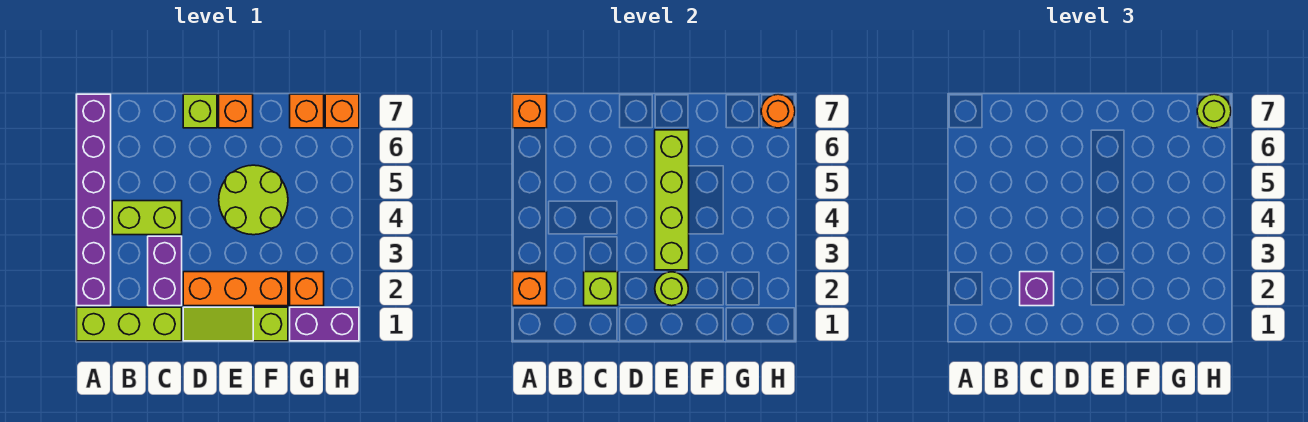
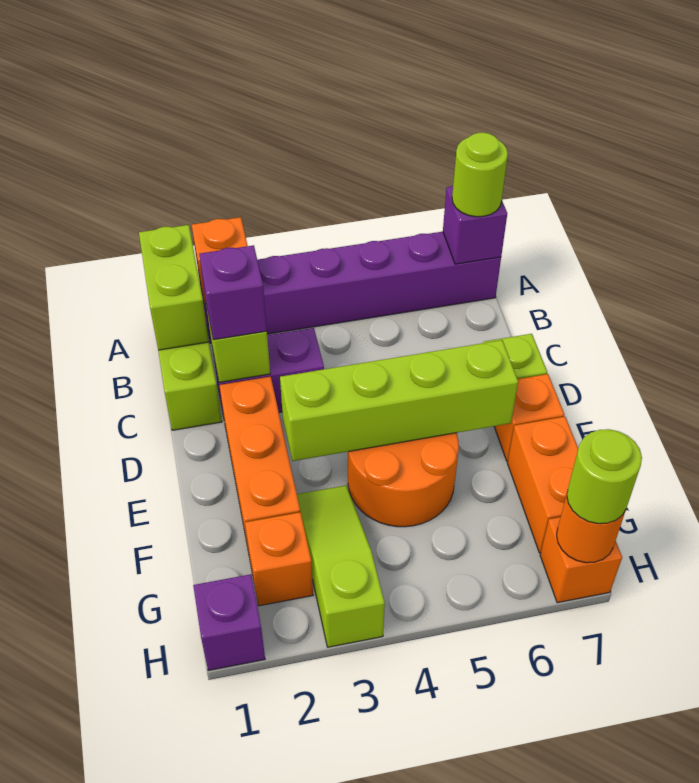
orange brick A7 level 2 -> purple brick A7 level 2
lime brick B4:C4 level 1 -> lime brick A1:B1 level 2
lime slope D1:F1 level 1 top F -> lime slope F3:H3 level 1 top H
lime round brick E2 level 2 -> lime round brick A7 level 3
lime round brick E4:F5 level 1 -> orange round brick E4:F5 level 1
purple brick G1:H1 level 1 -> purple brick H1 level 1
orange brick G7 level 1 -> orange brick F7:G7 level 1

